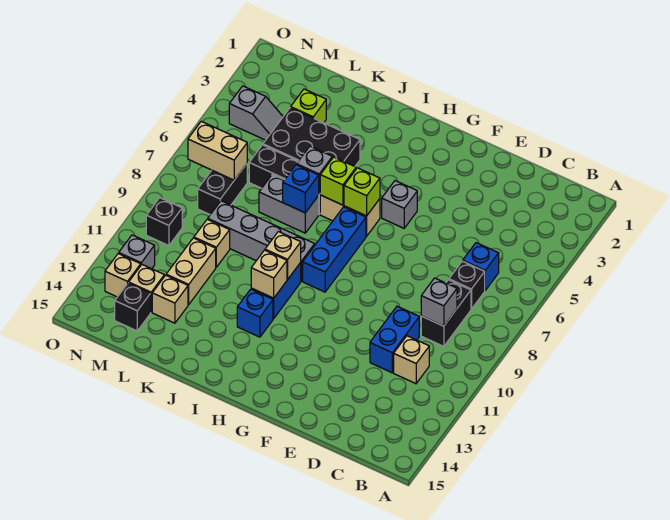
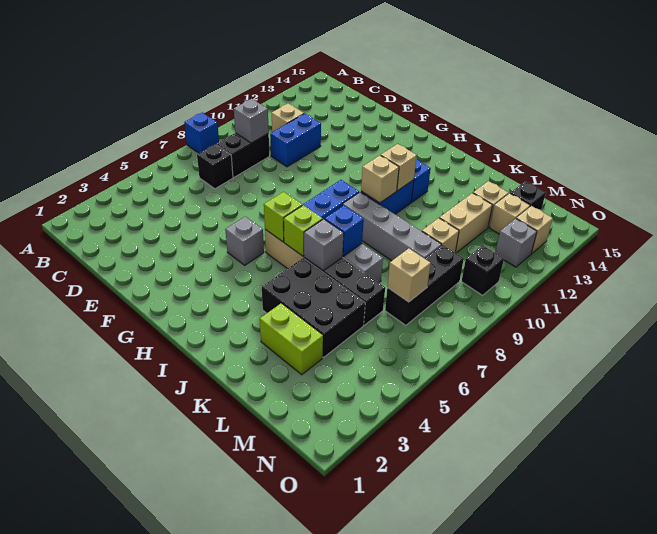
blue brick C6 level 1 -> blue brick A8 level 1
lime brick L3 level 1 -> lime brick K3:L3 level 1
grey slope M4:N4 level 1 top N -> none
black brick M7:M8 level 1 -> black brick M7:M9 level 1
tan brick M7:N7 level 2 -> tan brick M7 level 2

